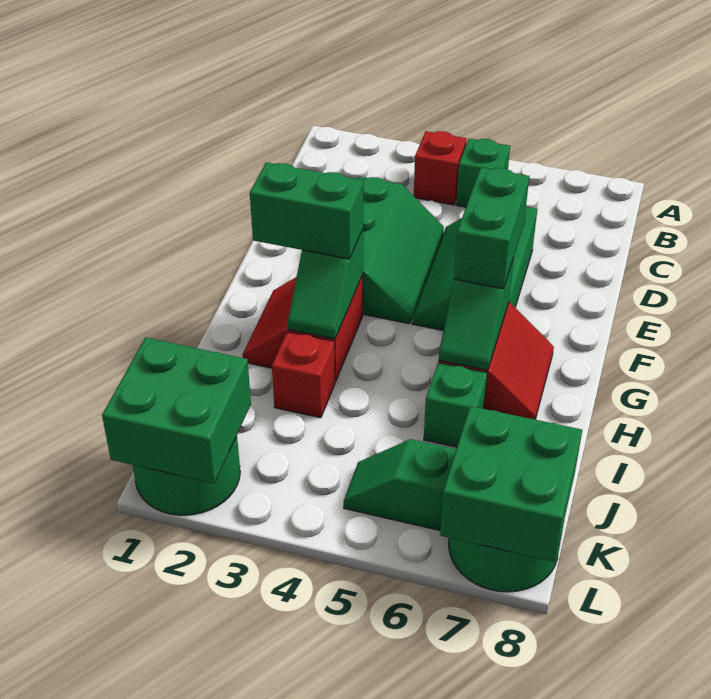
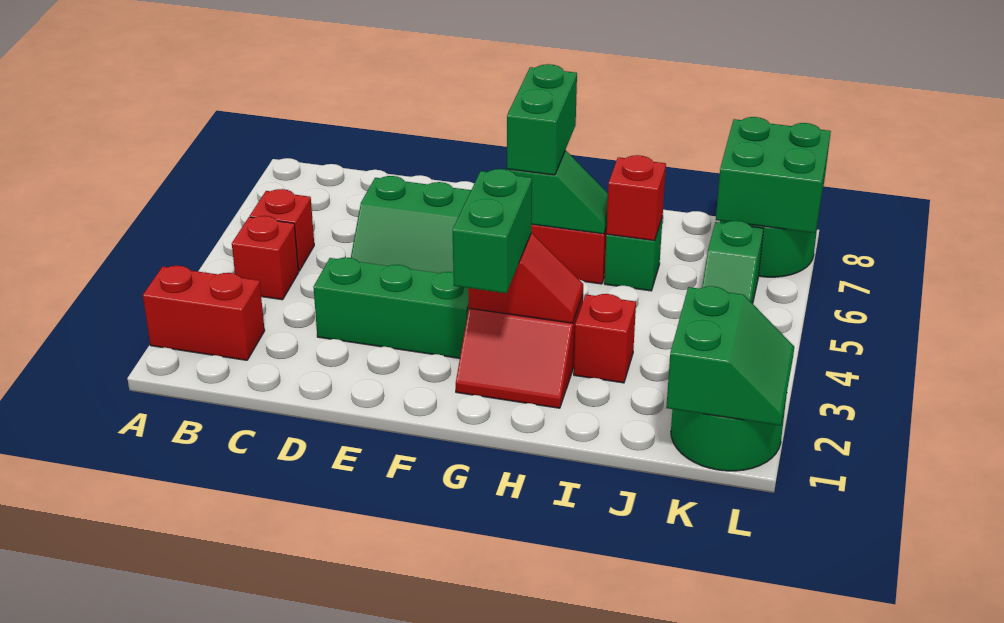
none -> red brick A2:B2 level 1
green brick B5 level 1 -> red brick B5 level 1
green brick F6:G6 level 3 -> green brick G6:G7 level 3
green slope G3:H3 level 2 top G -> red slope G3:H3 level 2 top G
none -> red brick I6 level 2
green brick K1:L2 level 2 -> green slope K1:L2 level 2 top K

